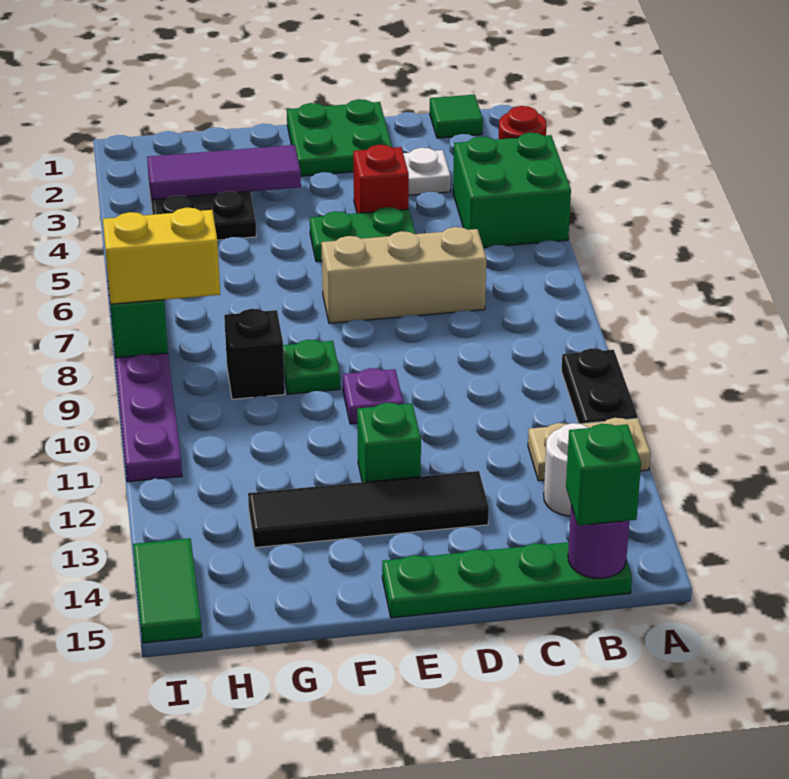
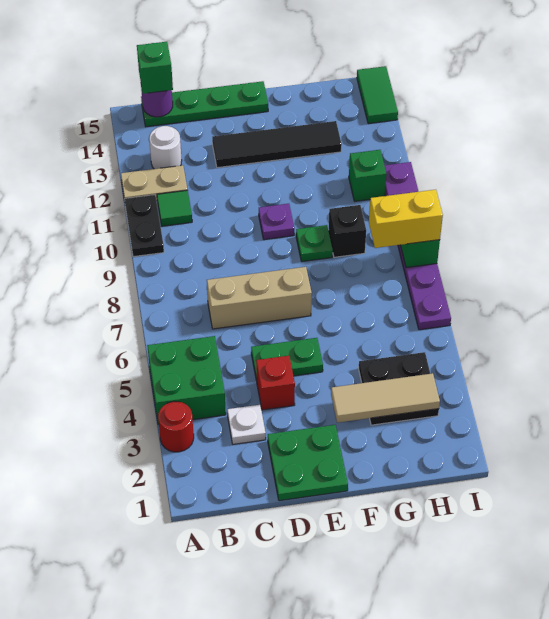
green tile B1 level 1 -> green tile B11 level 1
green brick E12 level 1 -> green brick H11 level 1
purple tile F3:H3 level 2 -> tan tile F3:H3 level 2

